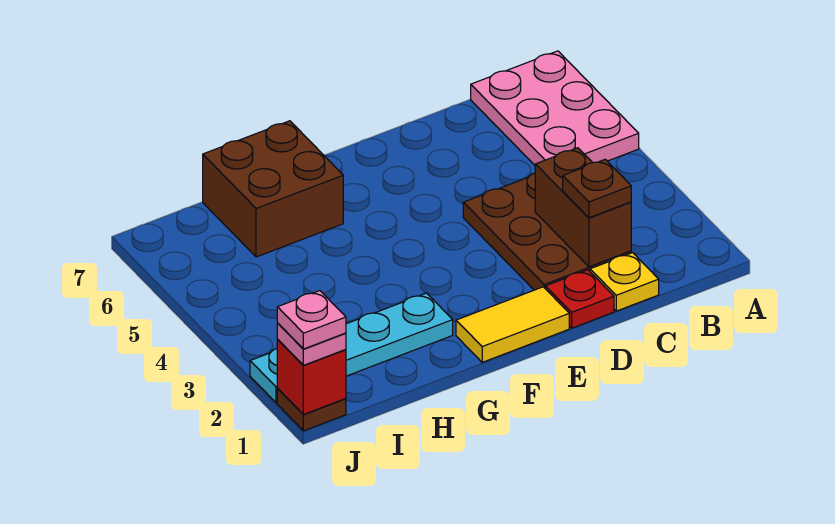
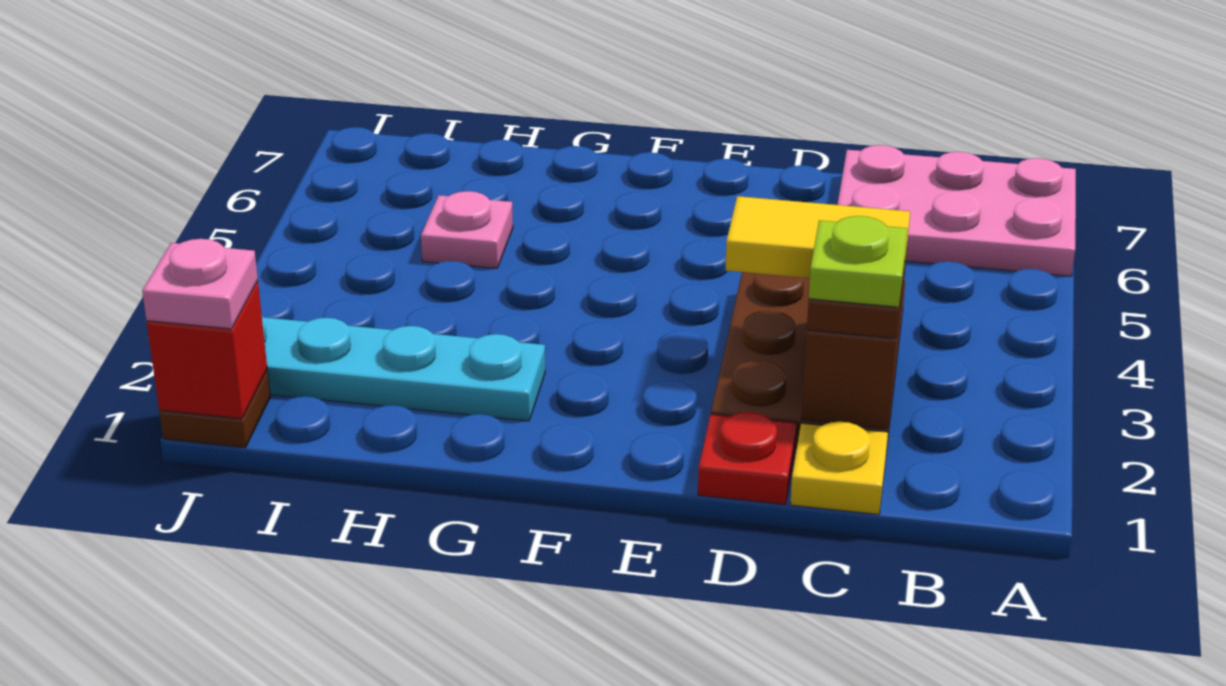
pink plate A5:B7 level 1 -> pink plate A6:C7 level 1
none -> lime plate C2 level 4
yellow tile E1:F1 level 1 -> yellow tile C3:D3 level 3
brown brick G6:H7 level 1 -> none
pink plate J1 level 4 -> pink plate H5 level 1

